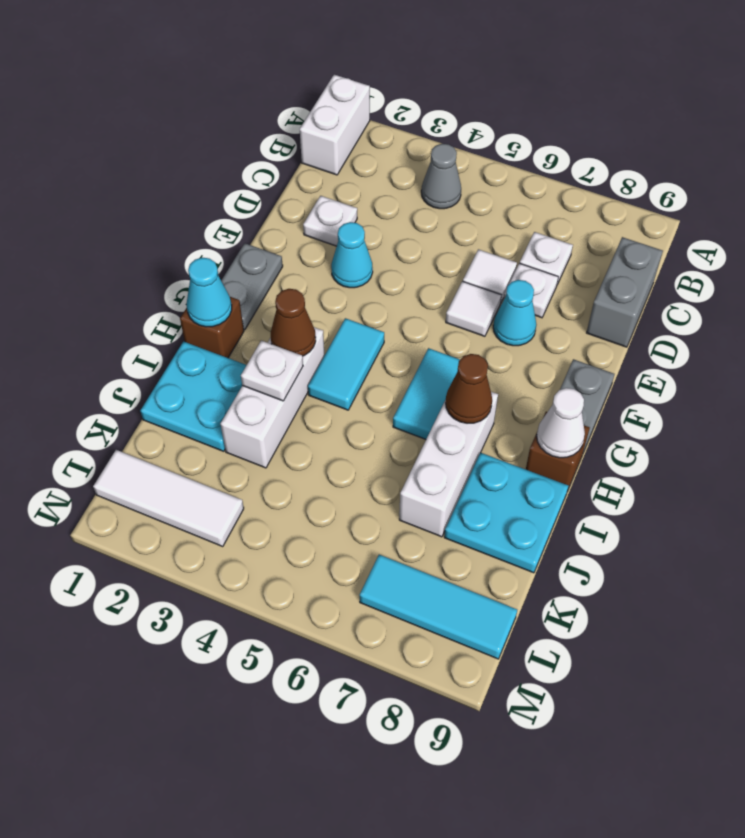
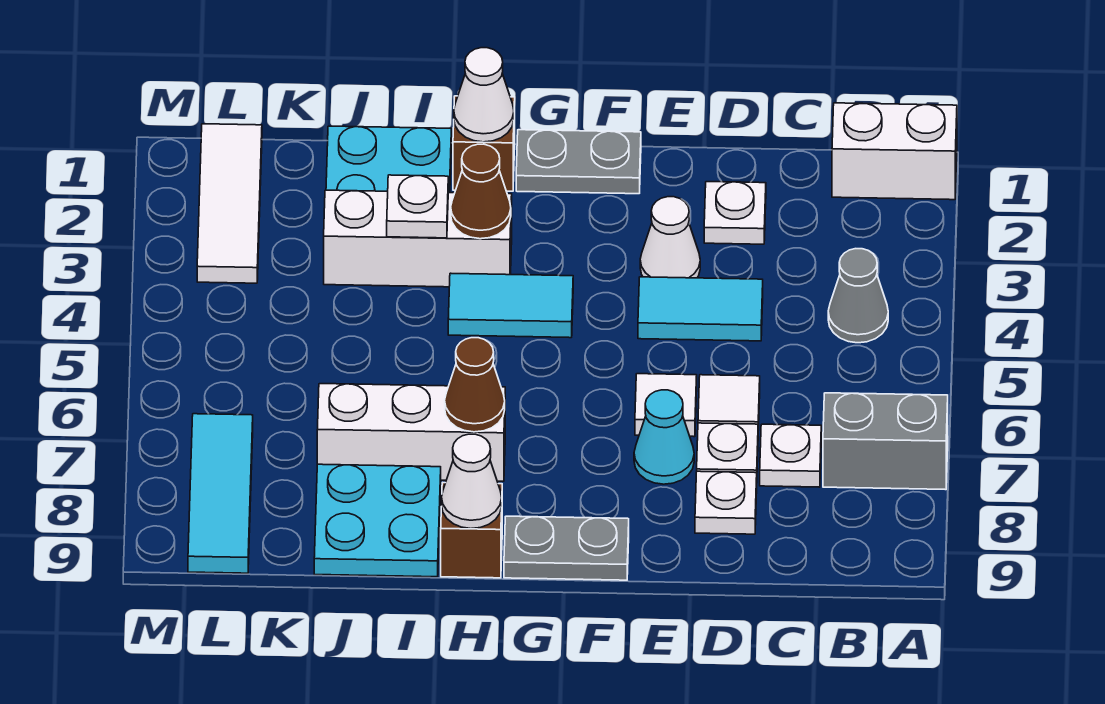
grey brick C9:D9 level 1 -> grey brick A7:B7 level 1
none -> white plate D8 level 1
cyan cone E3 level 1 -> white cone E3 level 1
cyan tile G6:H6 level 1 -> cyan tile D4:E4 level 1
cyan cone H1 level 2 -> white cone H1 level 2

